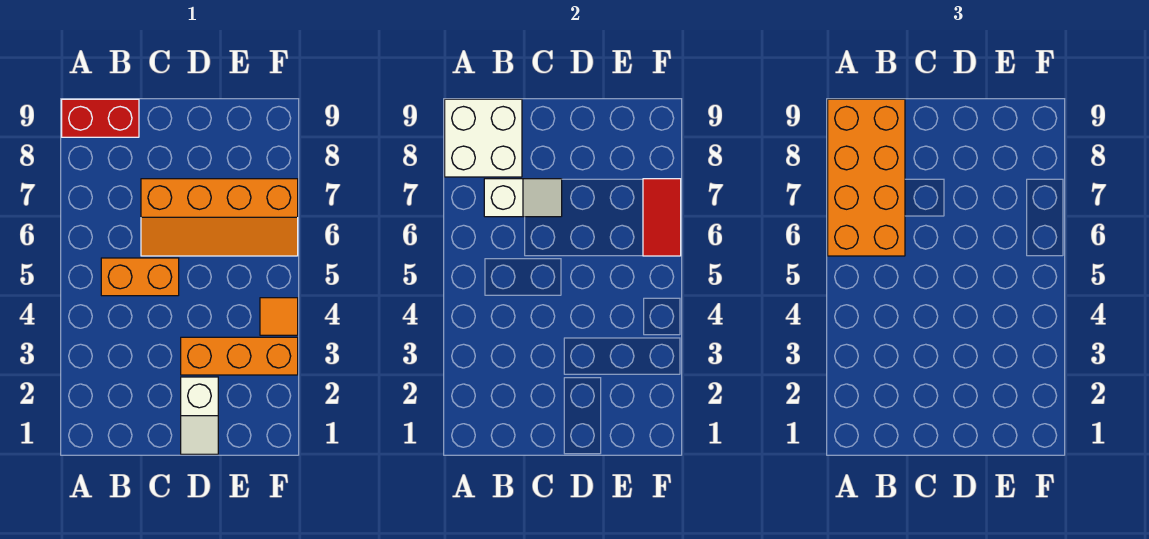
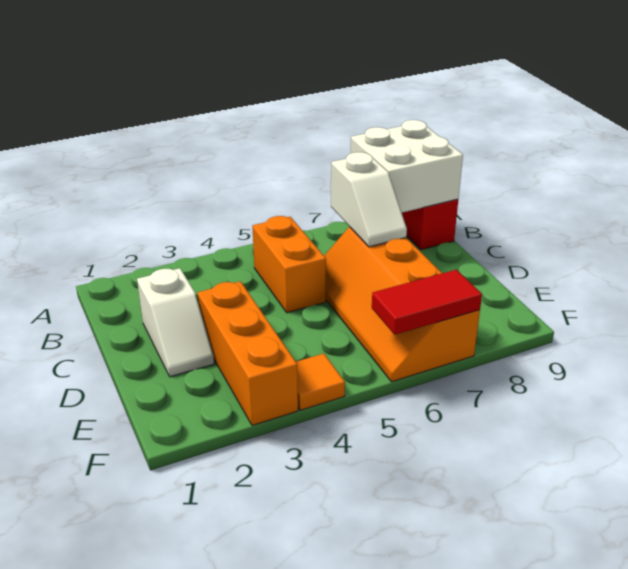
orange brick A6:B9 level 3 -> none
white slope D1:D2 level 1 top 2 -> white slope C2:D2 level 1 top C

